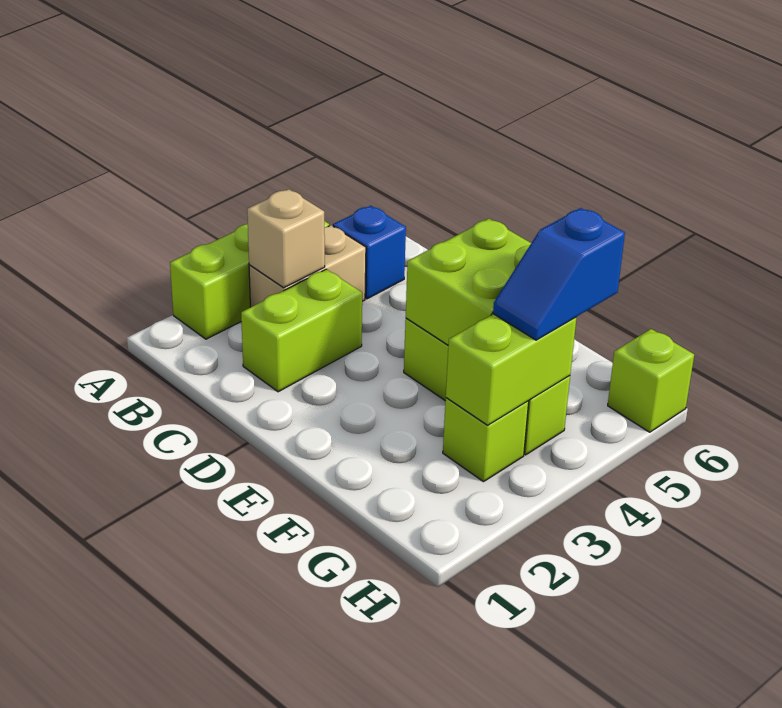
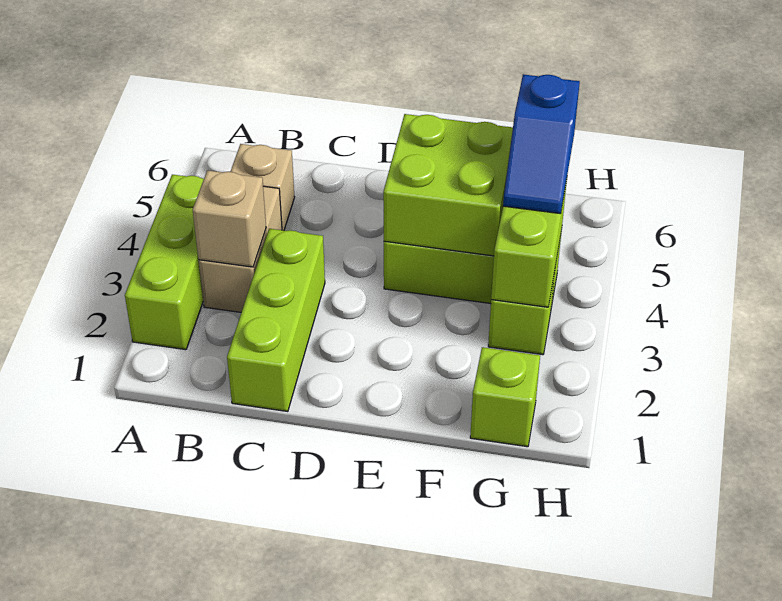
blue brick B5 level 1 -> tan brick B5 level 1
lime brick C2:C3 level 1 -> lime brick C1:C3 level 1
lime brick H6 level 1 -> lime brick G1 level 1

